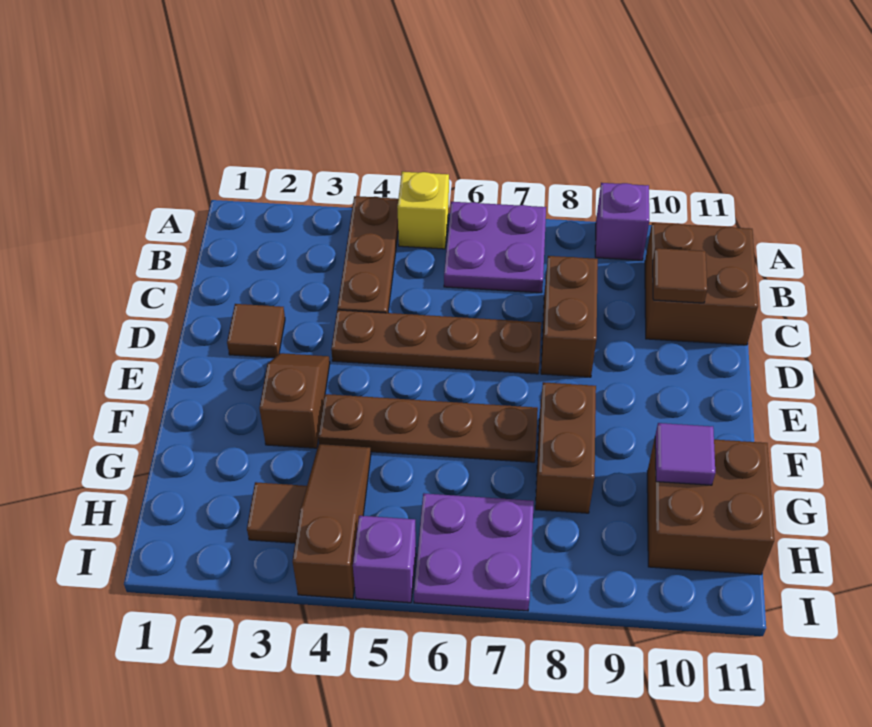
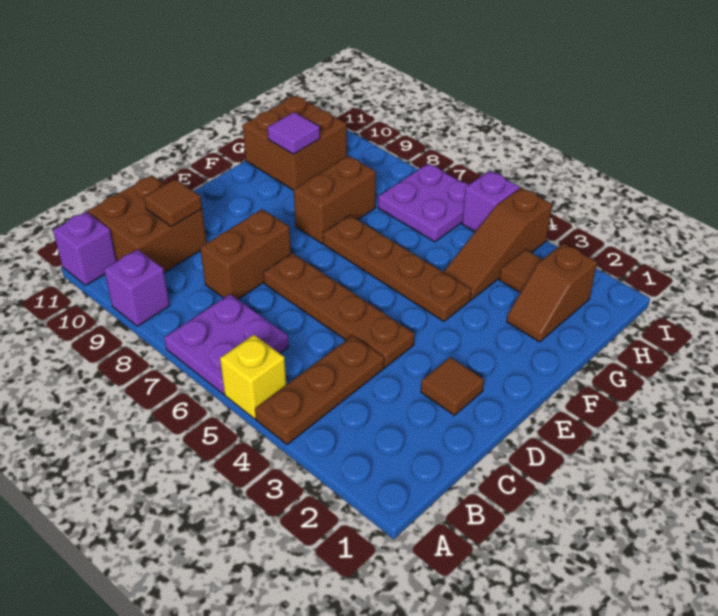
none -> purple brick A11 level 1
brown slope E3:F3 level 1 top F -> brown slope G2:H2 level 1 top H

